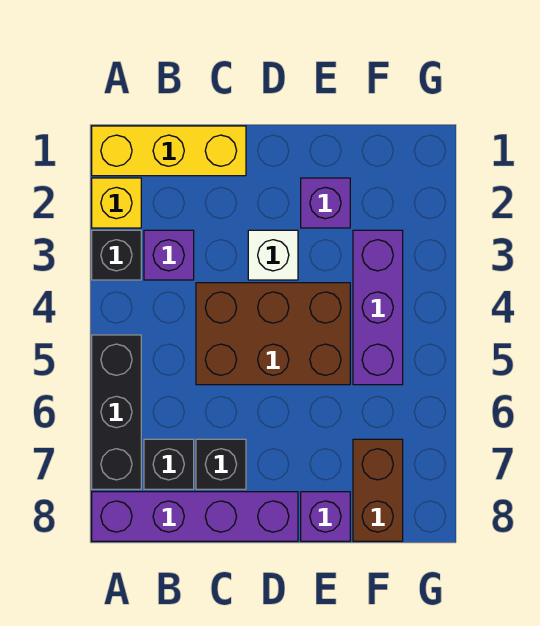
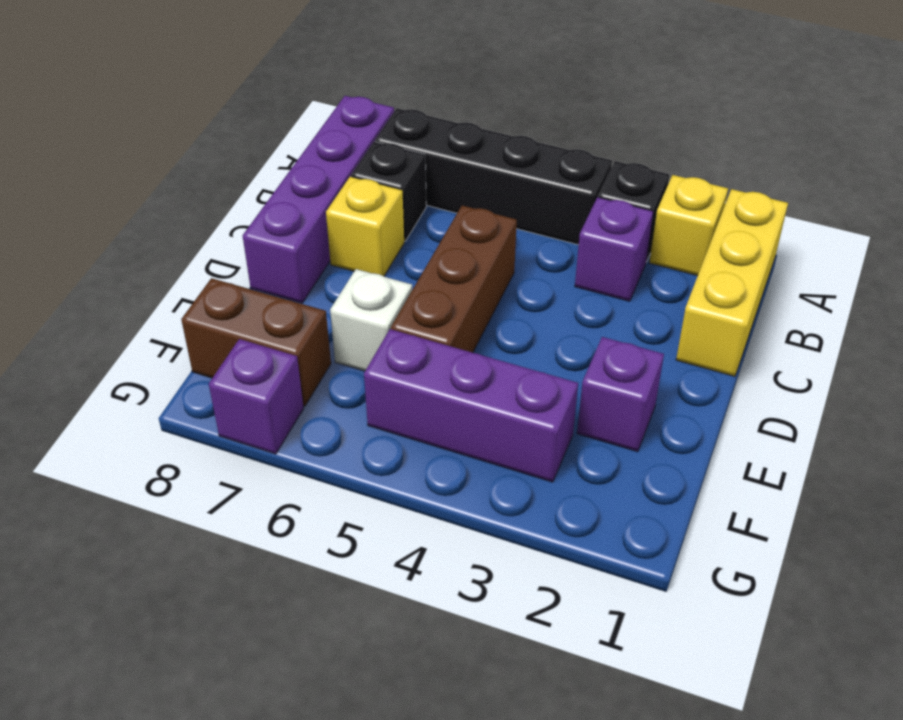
black brick A5:A7 level 1 -> black brick A4:A7 level 1
brown brick C4:E5 level 1 -> brown brick C5:E5 level 1
black brick C7 level 1 -> yellow brick C7 level 1
white brick D3 level 1 -> white brick E6 level 1
purple brick E8 level 1 -> purple brick G7 level 1

